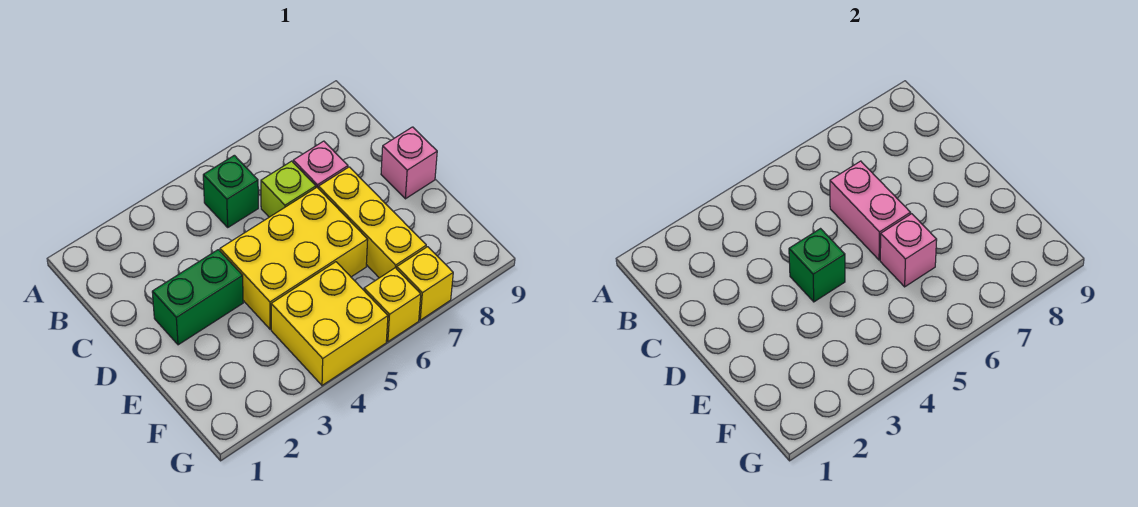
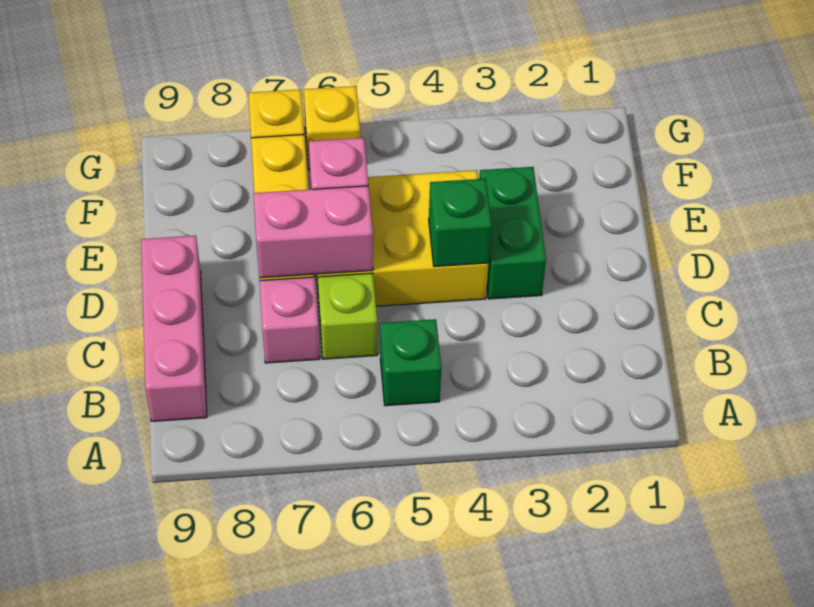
pink brick C6:D6 level 2 -> pink brick D6:D7 level 2
green brick D2:D3 level 1 -> green brick D3:E3 level 1
pink brick D9 level 1 -> pink brick B9:D9 level 1
yellow brick F4:G5 level 1 -> none

